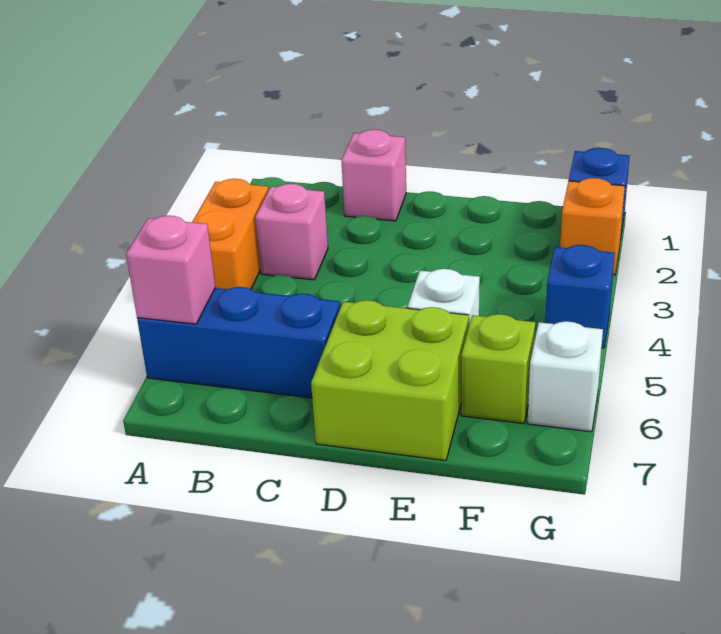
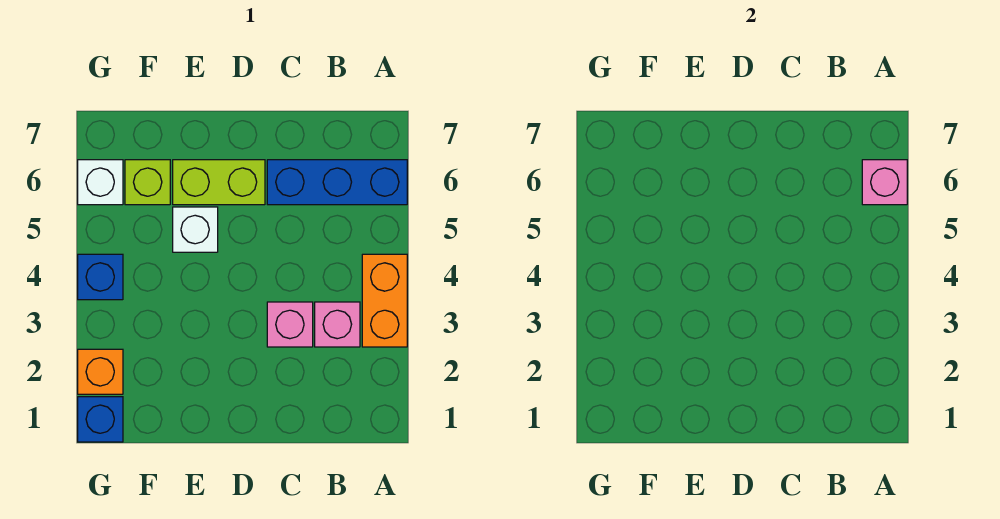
pink brick C1 level 1 -> pink brick C3 level 1
lime brick D6:E7 level 1 -> lime brick D6:E6 level 1

